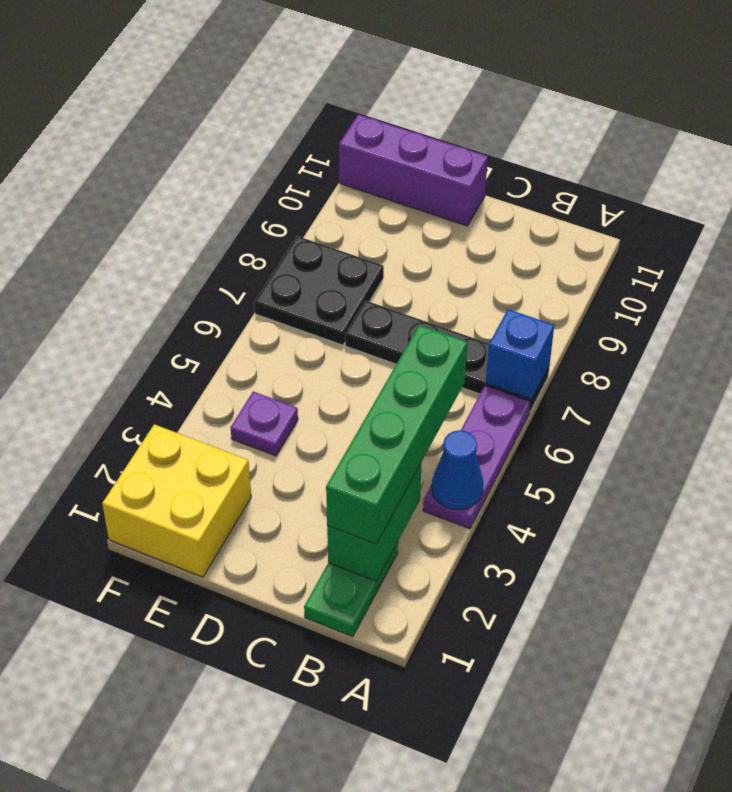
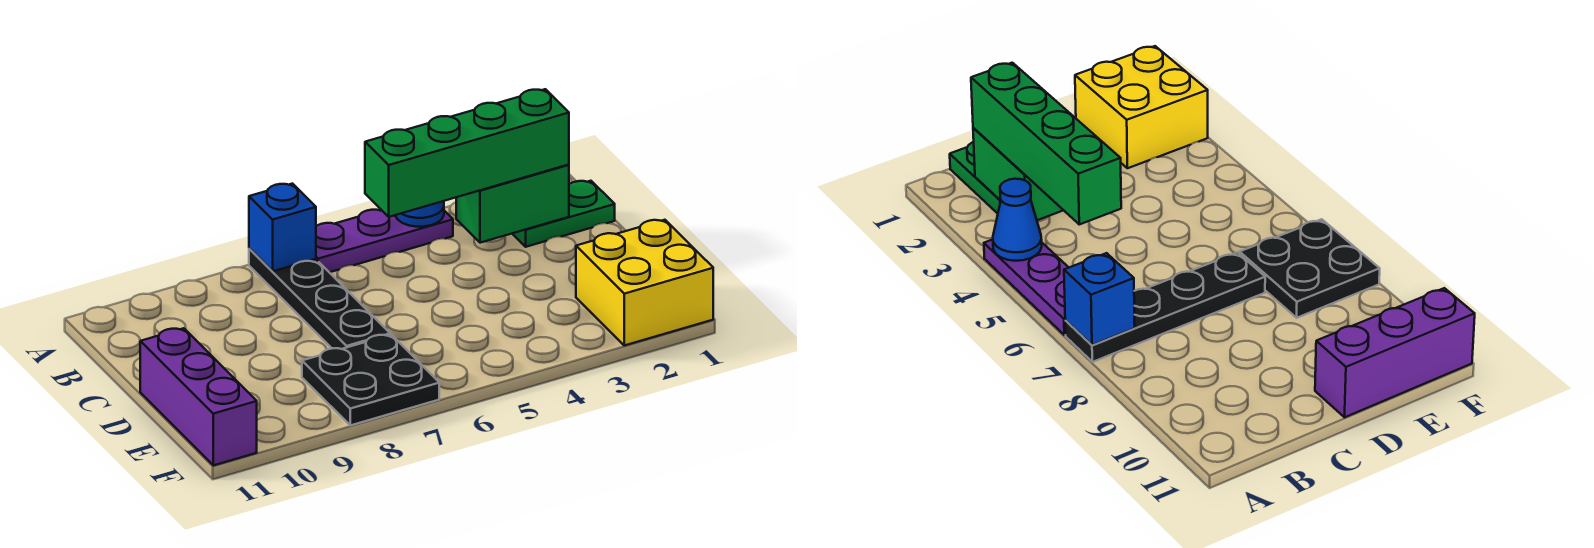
purple plate E4 level 1 -> none

